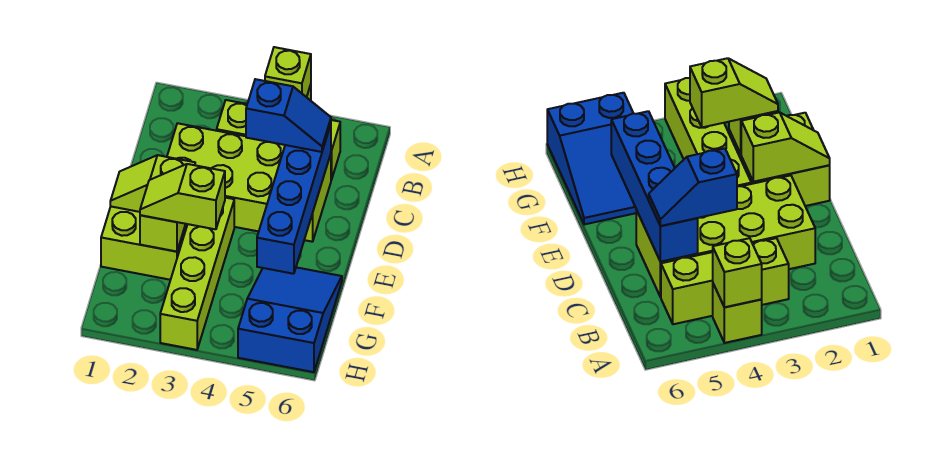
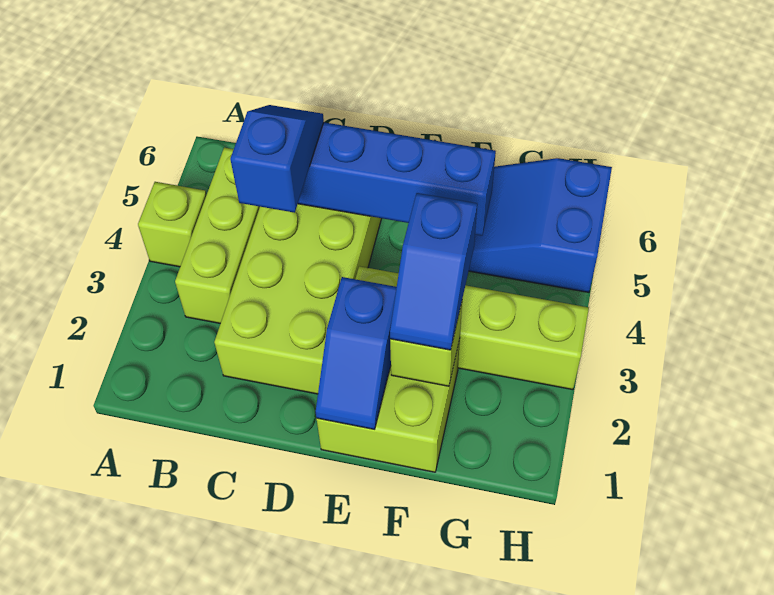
lime brick A4 level 2 -> none
lime slope E1:E2 level 2 top 2 -> blue slope E1:E2 level 2 top 2
lime slope F2:F3 level 3 top 3 -> blue slope F2:F3 level 3 top 3

